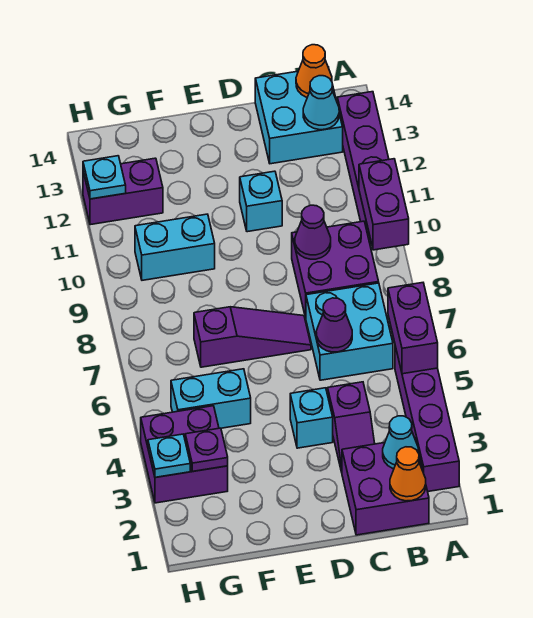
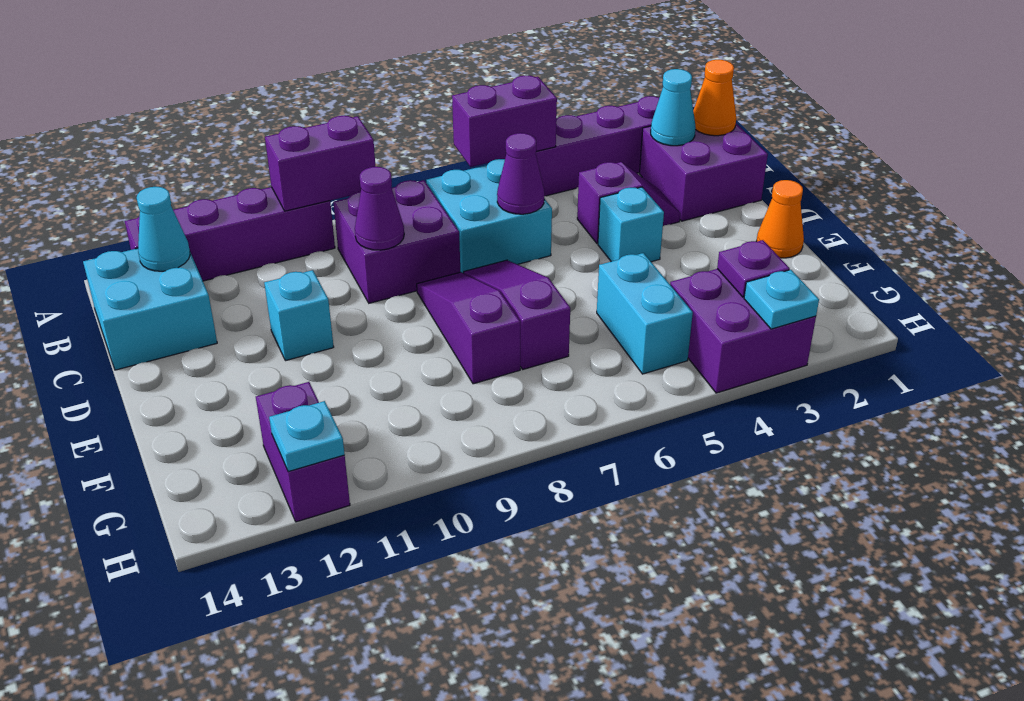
orange cone B14 level 2 -> orange cone E1 level 1
none -> purple slope D8:F8 level 1 top F
cyan brick F10:G10 level 1 -> none

